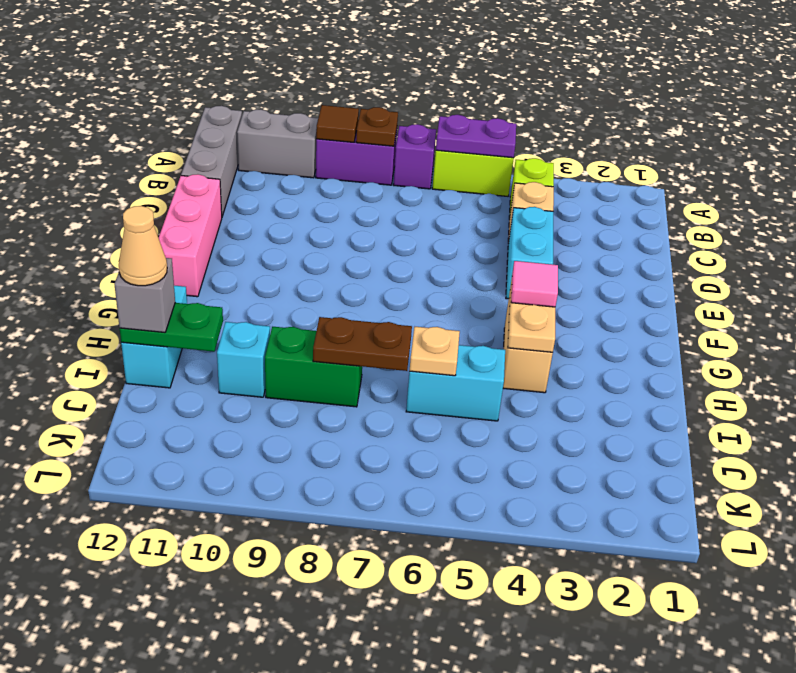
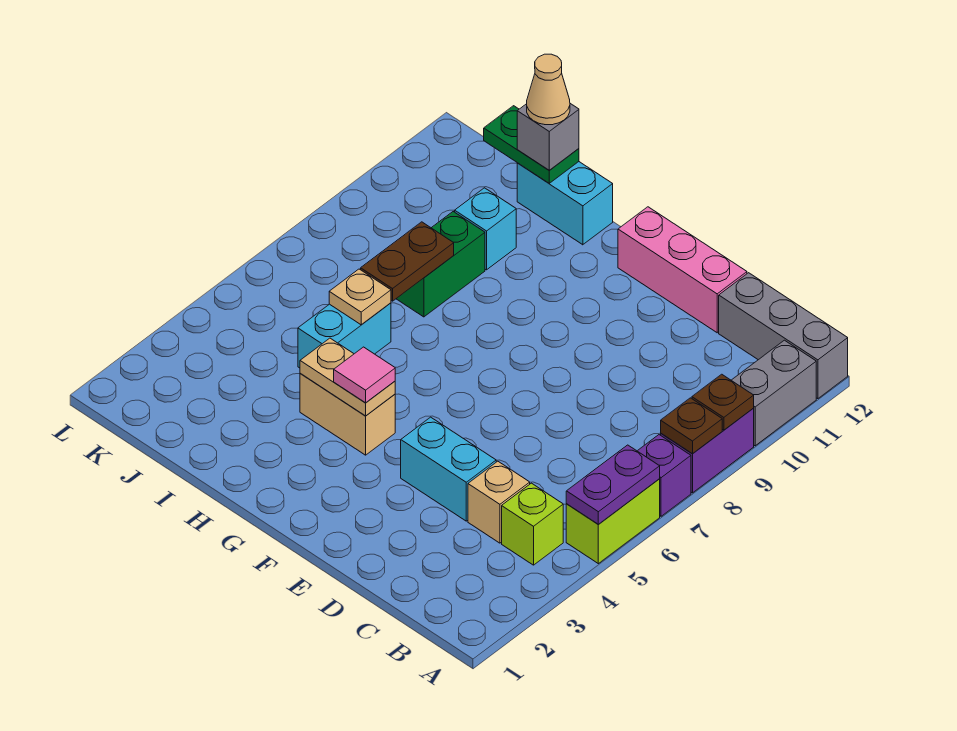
brown tile A9 level 2 -> brown plate A9 level 2
green plate I11:I12 level 2 -> green plate I12:J12 level 2

